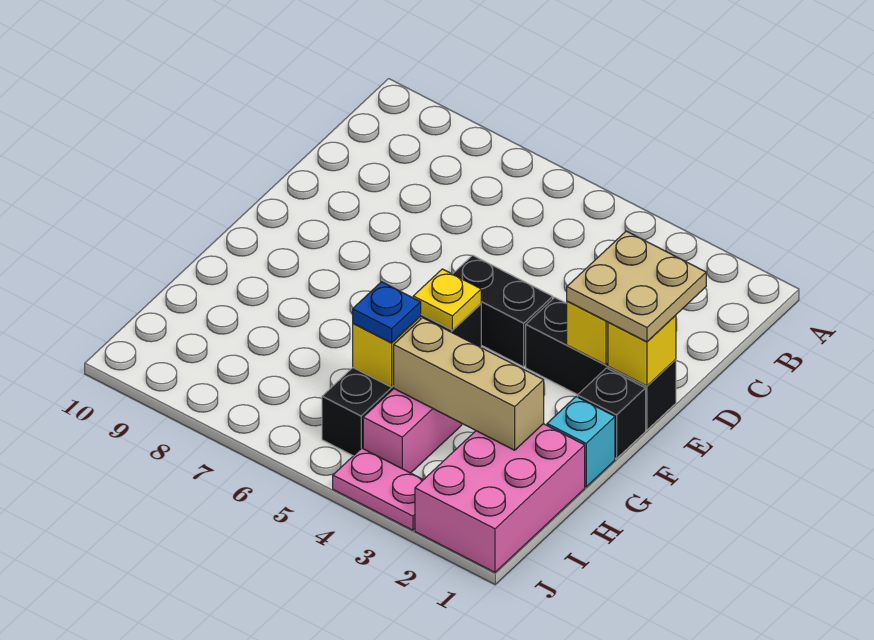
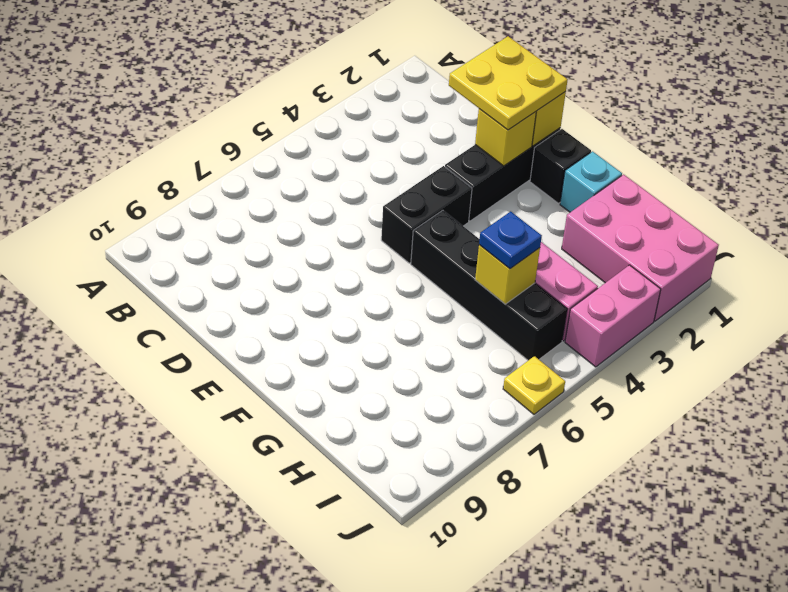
tan plate D1:E2 level 3 -> yellow plate D1:E2 level 3
yellow plate F5 level 2 -> yellow plate J6 level 1
tan brick H2:H4 level 2 -> none
pink plate J3:J4 level 1 -> pink brick J3:J4 level 1

